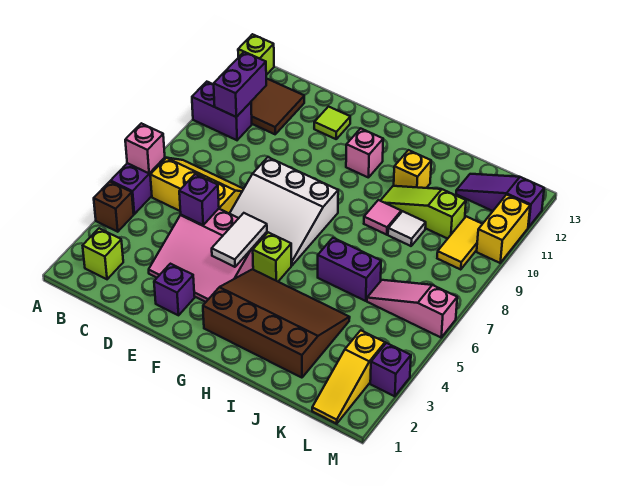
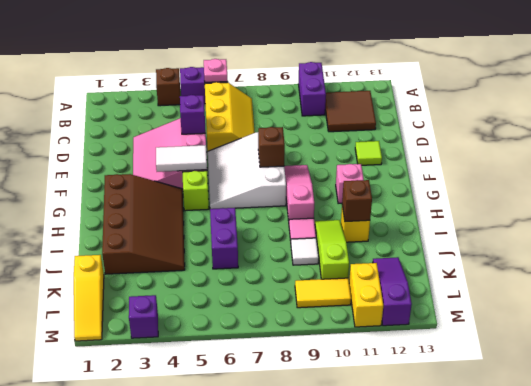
pink brick A6 level 2 -> pink plate A6 level 2
lime brick A13 level 1 -> none
lime brick B2 level 1 -> none
purple brick B10:B11 level 2 -> none
purple brick E2 level 1 -> none
none -> brown brick F8 level 2
none -> brown brick I11 level 2
pink slope K6:M6 level 1 top M -> pink slope F9:H9 level 1 top H
yellow slope L1:L3 level 1 top 3 -> yellow slope K1:M1 level 1 top K
yellow brick M10:M11 level 1 -> yellow brick L11:M11 level 1

